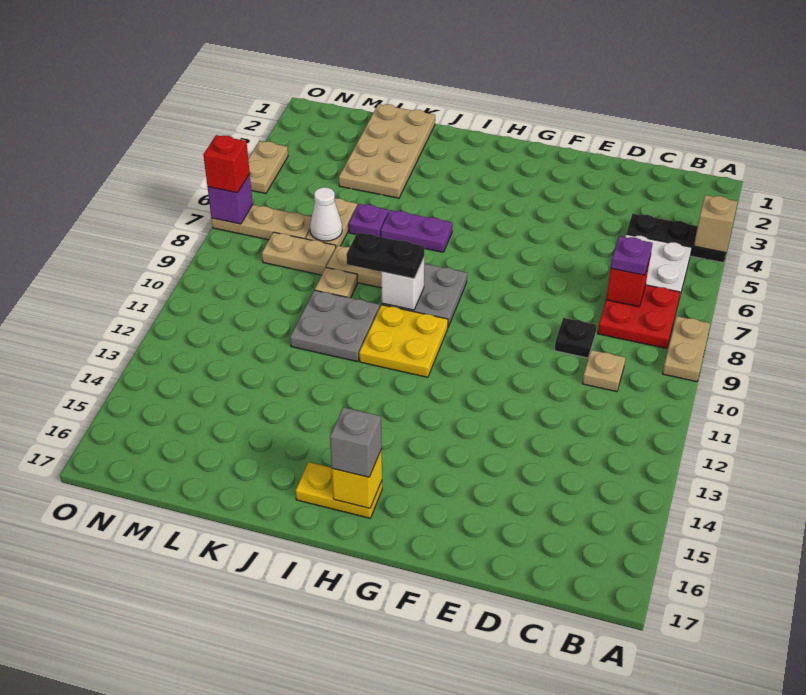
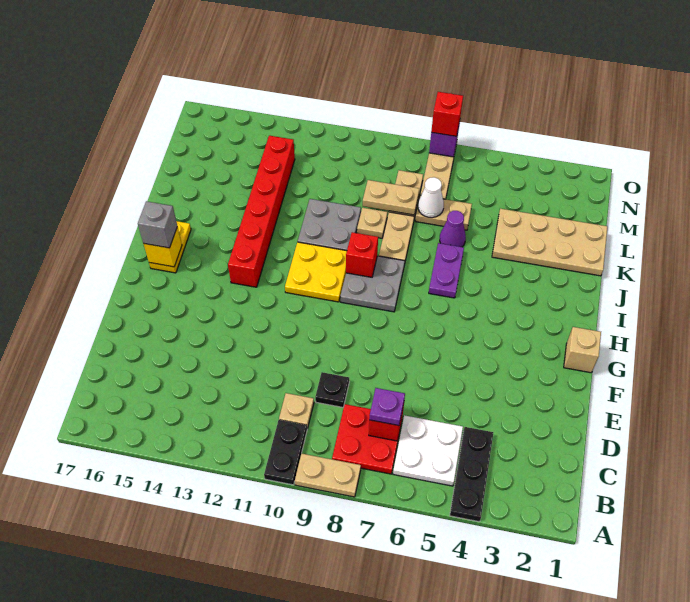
tan brick A4 level 2 -> tan brick G1 level 1
none -> red brick H13:M13 level 1
white brick I9 level 2 -> red brick I9 level 2
black plate I9:J9 level 3 -> black plate A10:B10 level 1
purple plate K6 level 1 -> purple cone K6 level 1
tan plate O4:O5 level 1 -> tan plate L8:L9 level 2

